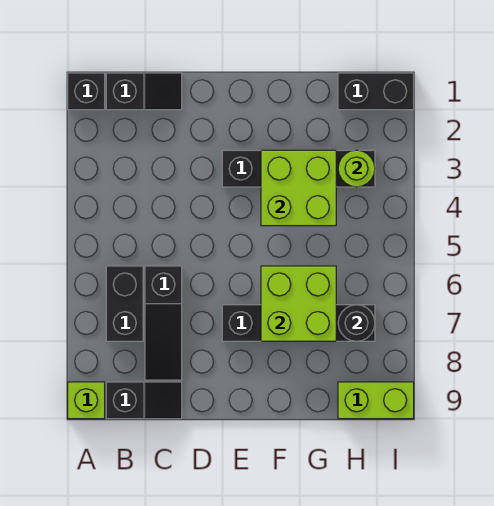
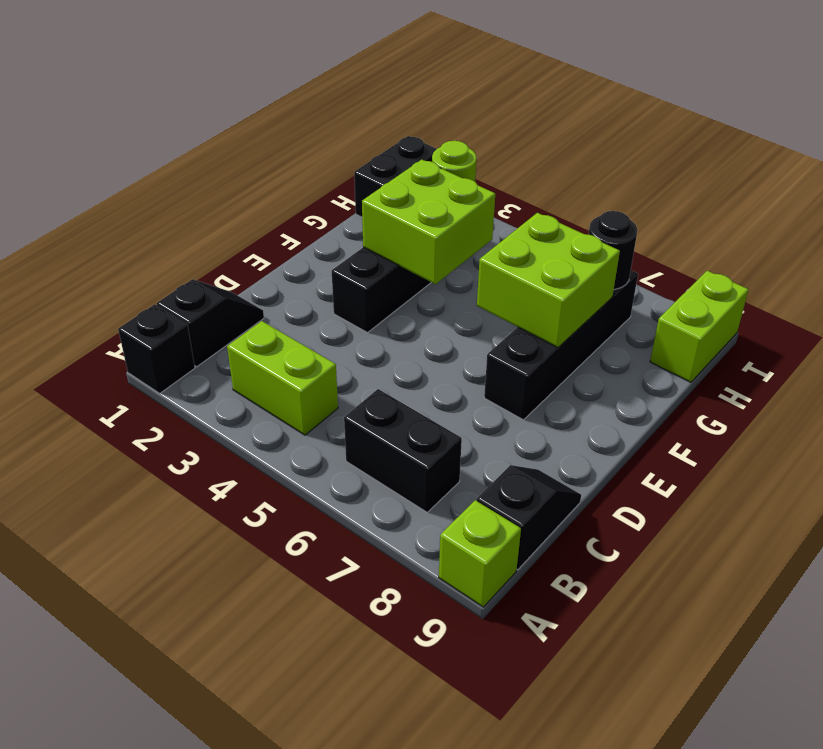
none -> lime brick B3:B4 level 1
black slope C6:C8 level 1 top 6 -> none

